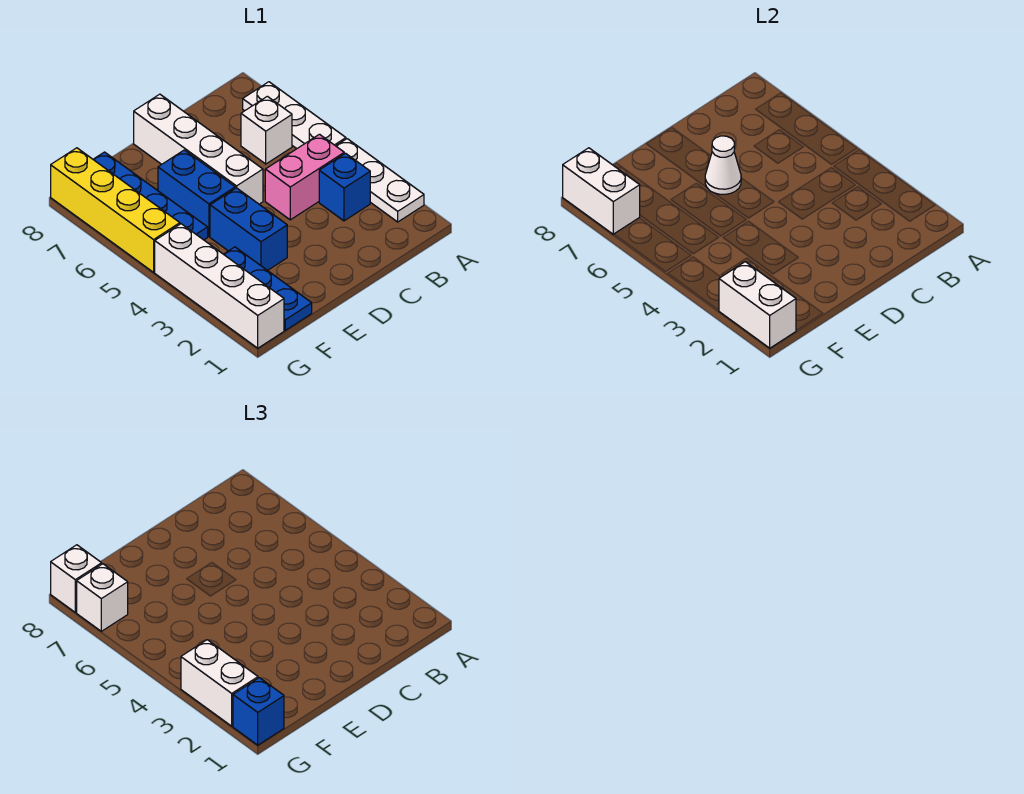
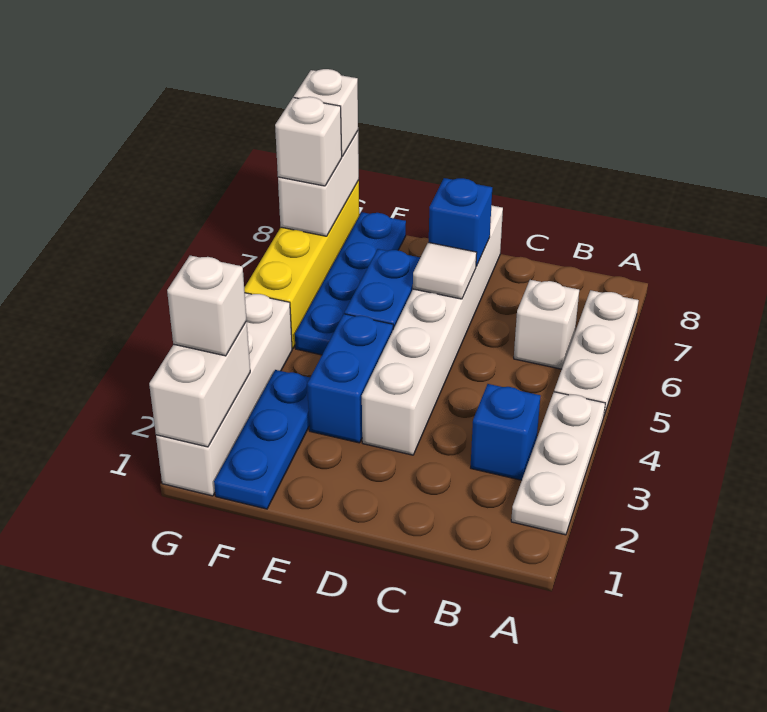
pink brick B4:C4 level 1 -> none
white brick D5:D8 level 1 -> white brick D3:D8 level 1
white cone D6 level 2 -> white tile D6 level 2
blue brick G1 level 3 -> blue brick D7 level 2
white brick G2:G3 level 3 -> white brick G2 level 3

